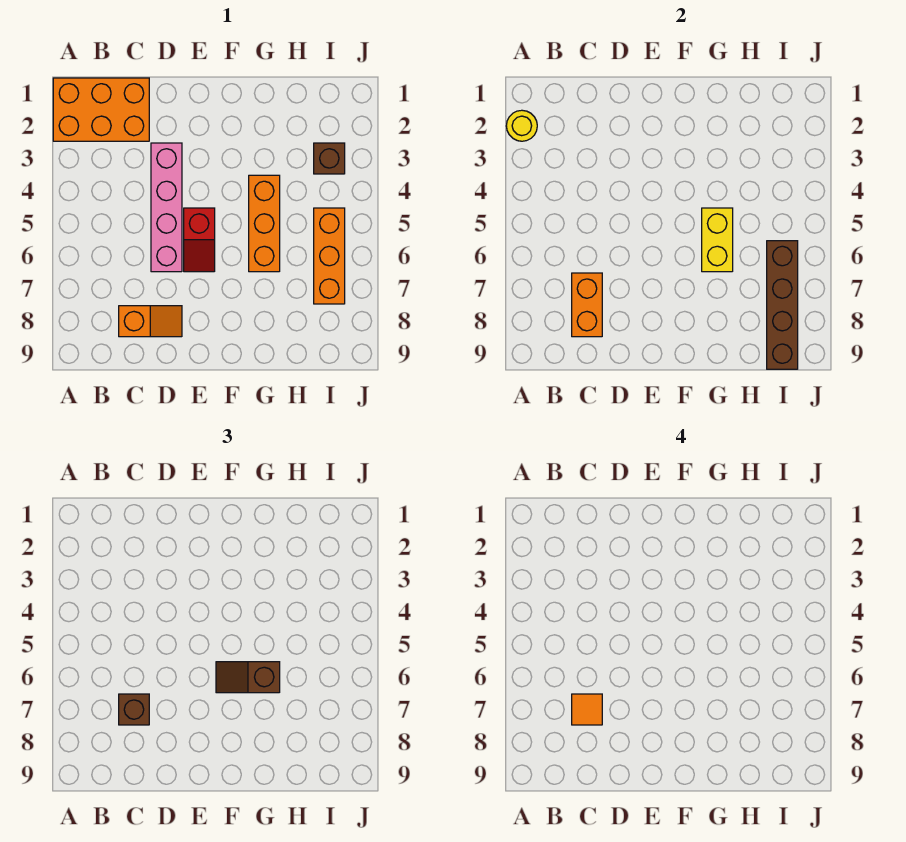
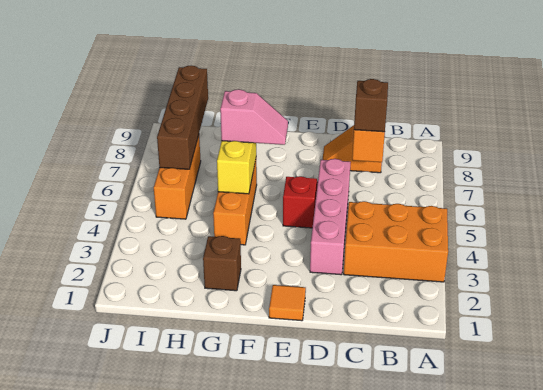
orange brick A1:C2 level 1 -> orange brick A3:C4 level 1
yellow round brick A2 level 2 -> none
orange tile C7 level 4 -> orange tile E1 level 1
brown slope F6:G6 level 3 top G -> pink slope F6:G6 level 3 top G
brown brick I3 level 1 -> brown brick G2 level 1

